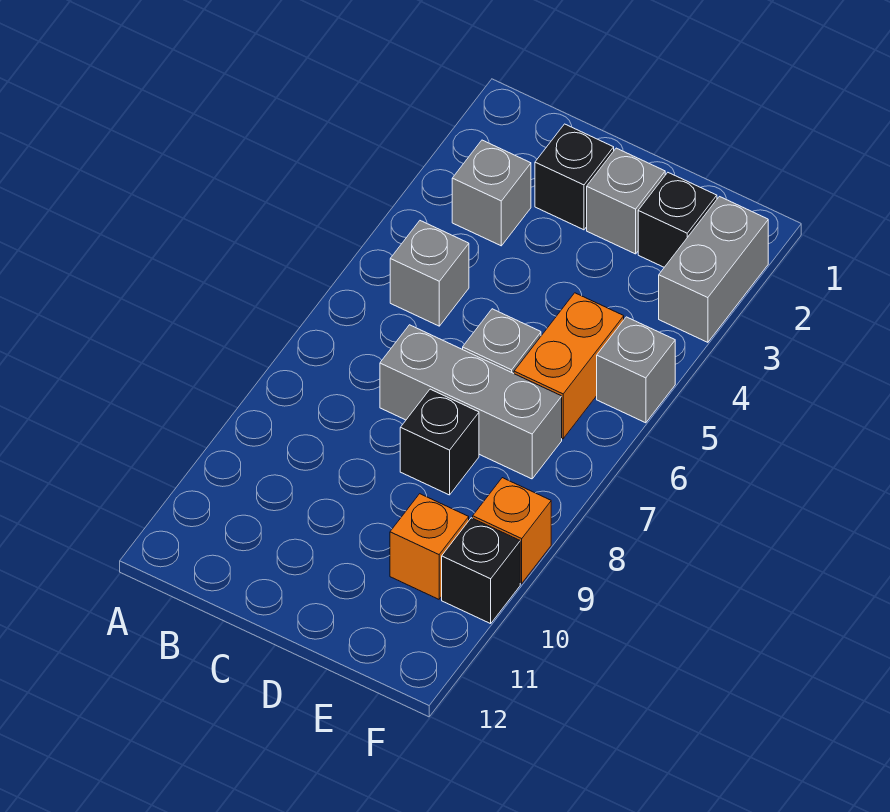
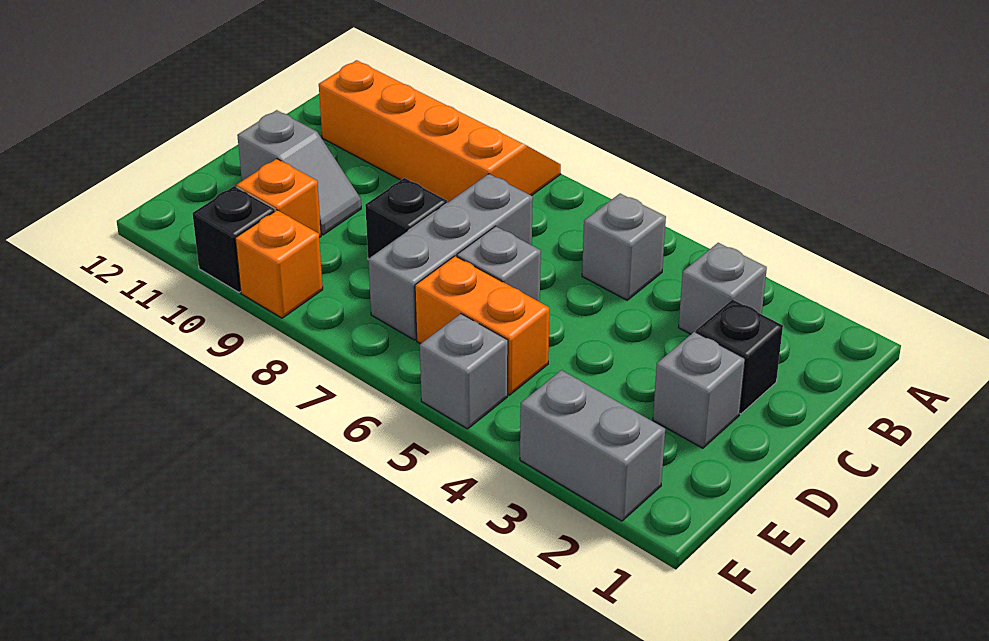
none -> orange slope A8:B11 level 1 top B
none -> grey slope D10:D11 level 1 top 11
black brick E2 level 1 -> none

